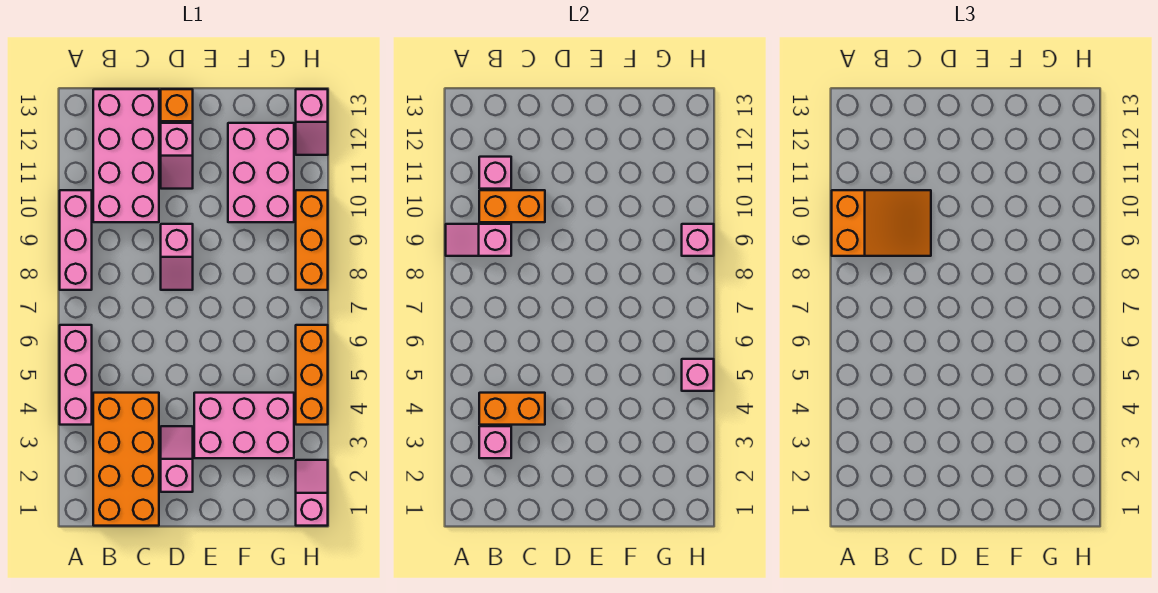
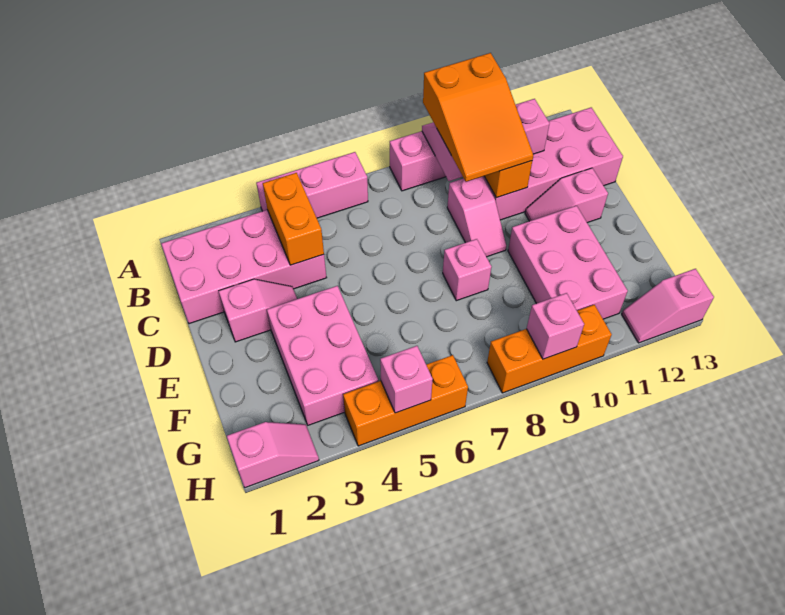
orange brick B1:C4 level 1 -> pink brick B1:C4 level 1
pink brick B3 level 2 -> pink brick E8 level 1
pink slope D8:D9 level 1 top 9 -> pink slope C9:D9 level 1 top C
orange brick D13 level 1 -> none
pink brick F10:G12 level 1 -> pink brick E10:G11 level 1

